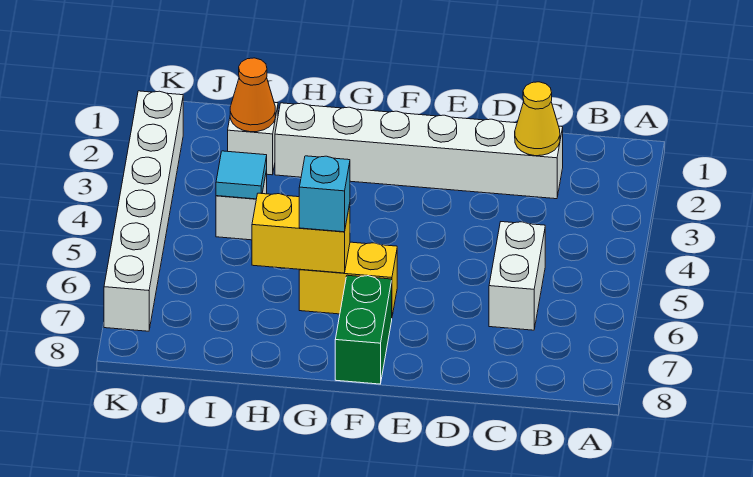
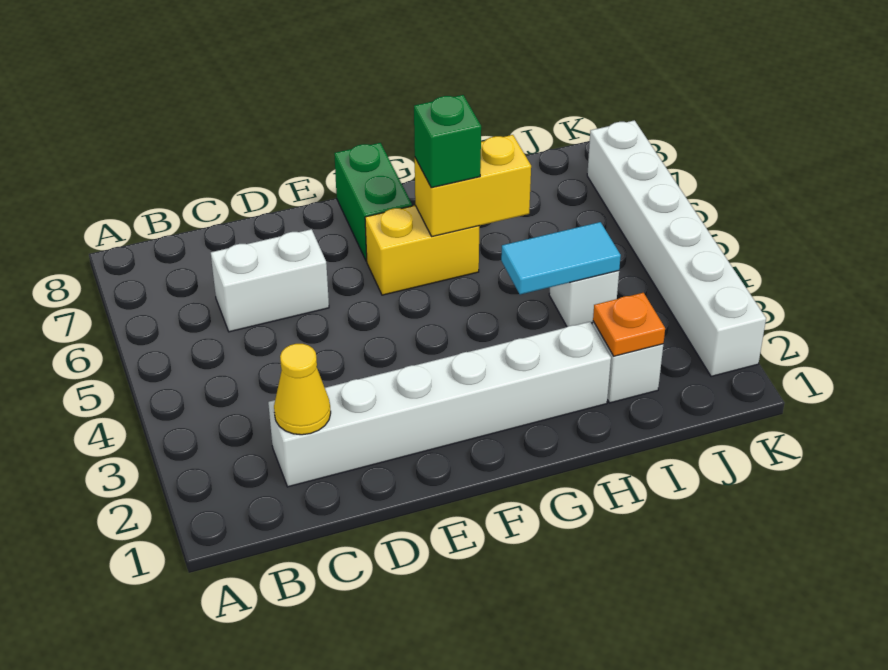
white brick C5:C6 level 1 -> white brick C6:D6 level 1
cyan brick G6 level 3 -> green brick G6 level 3
orange cone I2 level 2 -> orange plate I2 level 2
cyan tile I4 level 2 -> cyan tile H4:I4 level 2

